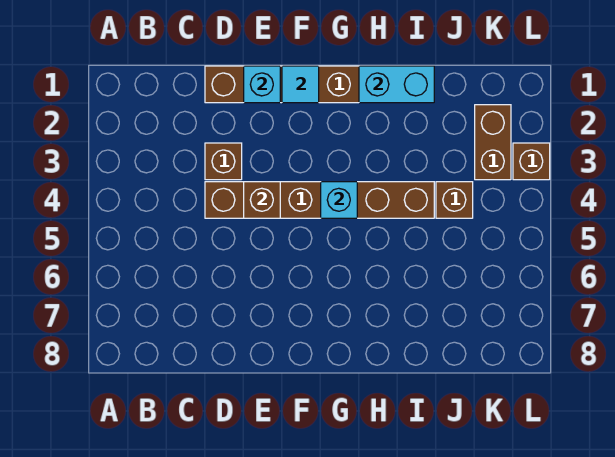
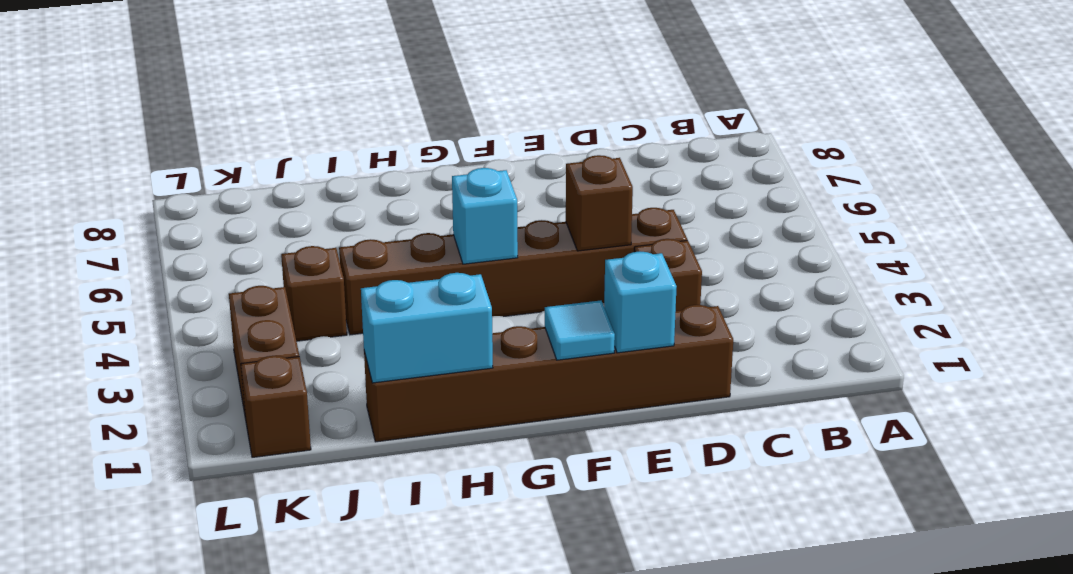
brown brick L3 level 1 -> brown brick K1 level 1

